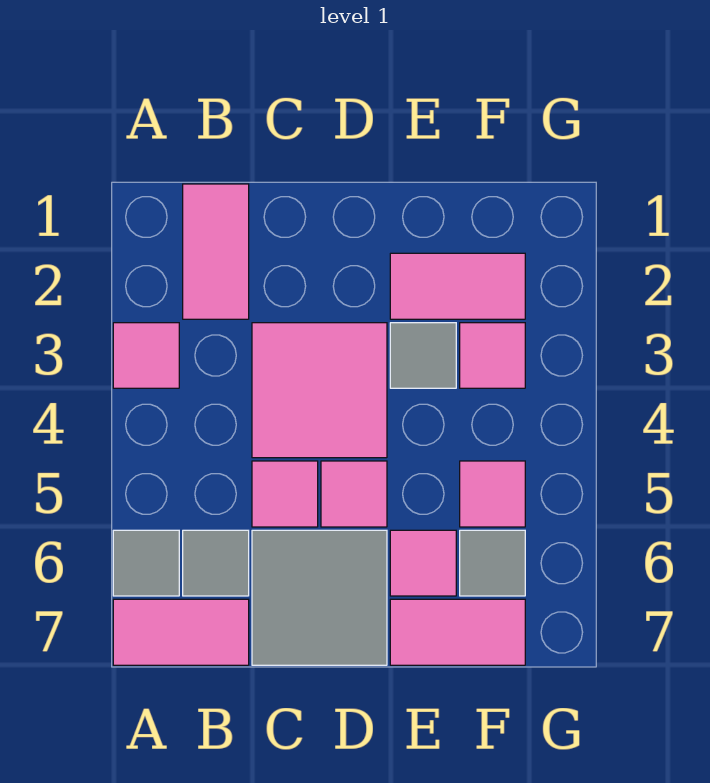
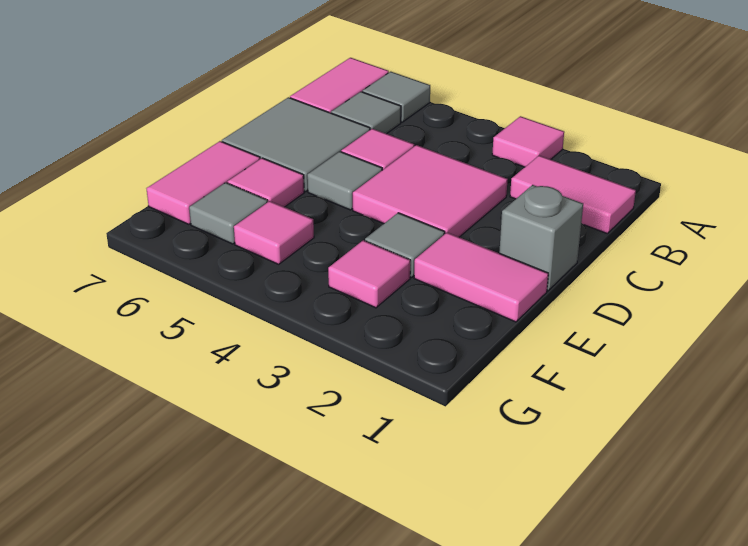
none -> grey brick D1 level 1
pink tile D5 level 1 -> grey tile D5 level 1
pink tile E2:F2 level 1 -> pink tile E1:E2 level 1

